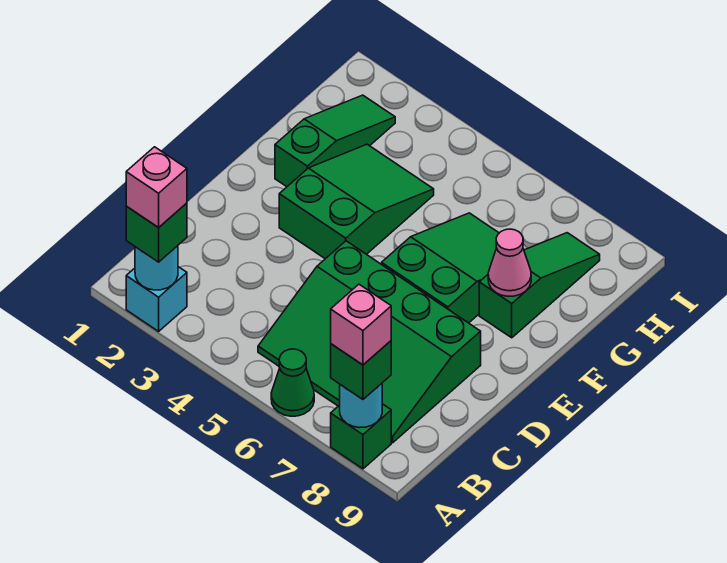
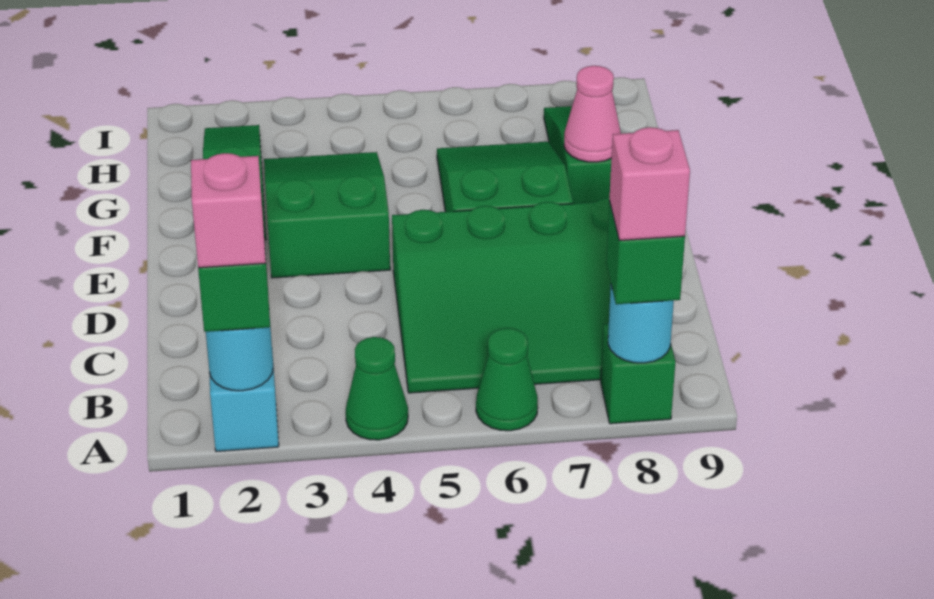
none -> green cone A4 level 1

